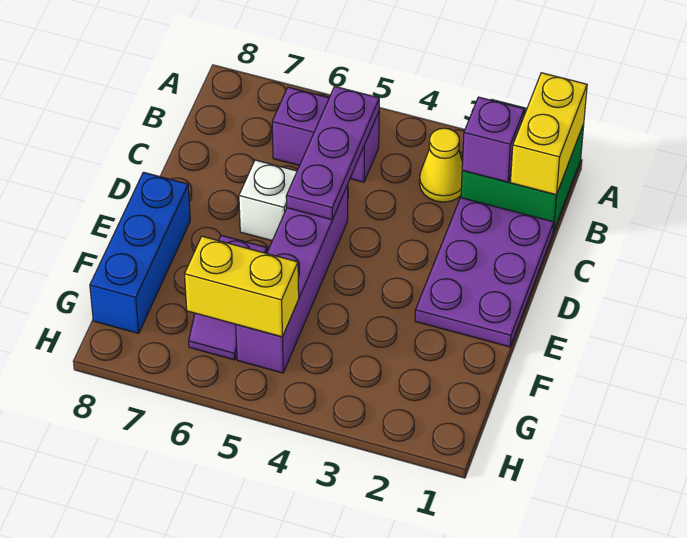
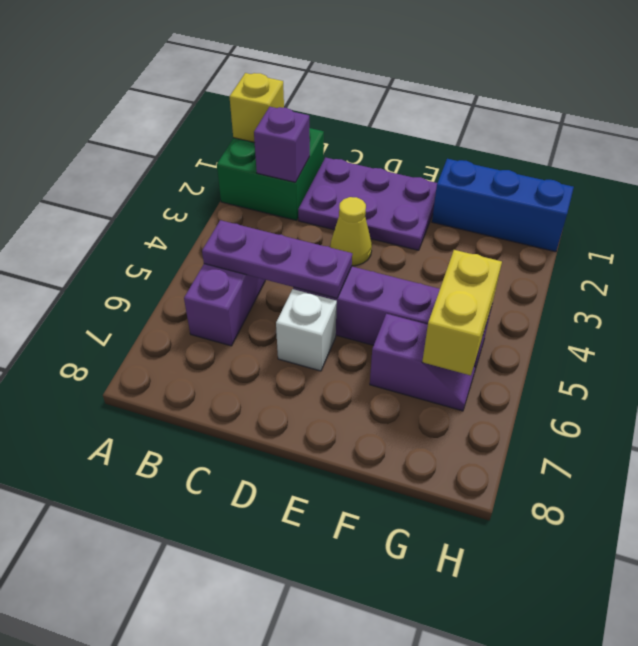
yellow brick A1:B1 level 2 -> yellow brick A1 level 2
yellow cone B3 level 1 -> yellow cone D3 level 1
blue brick E8:G8 level 1 -> blue brick F1:H1 level 1

